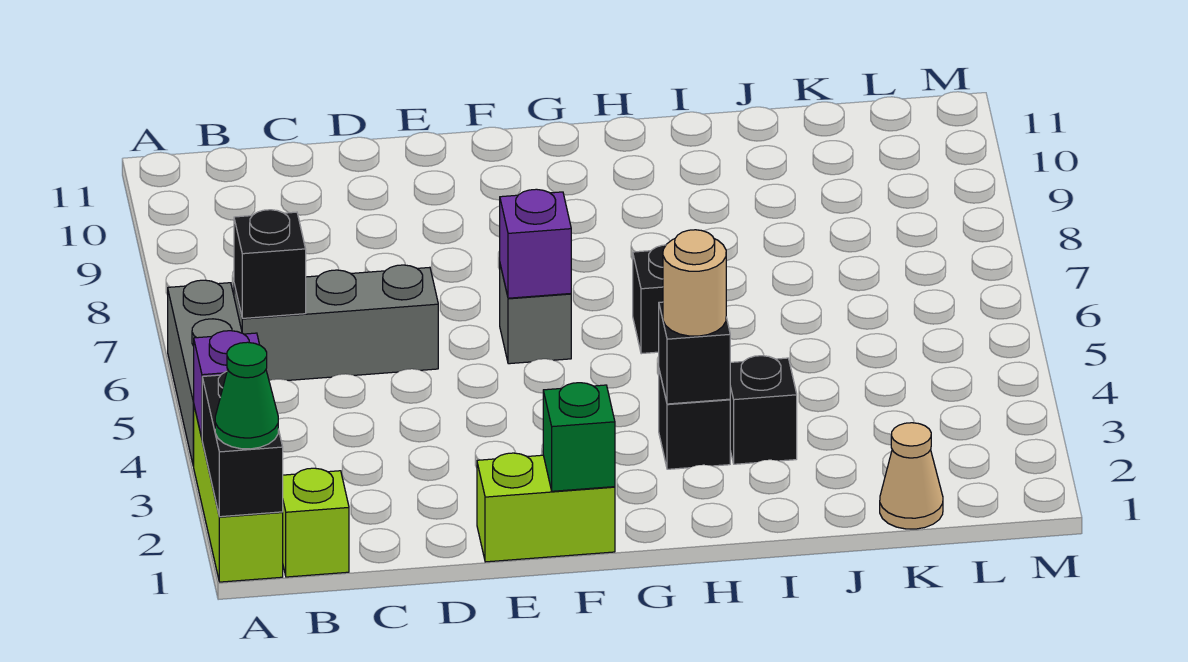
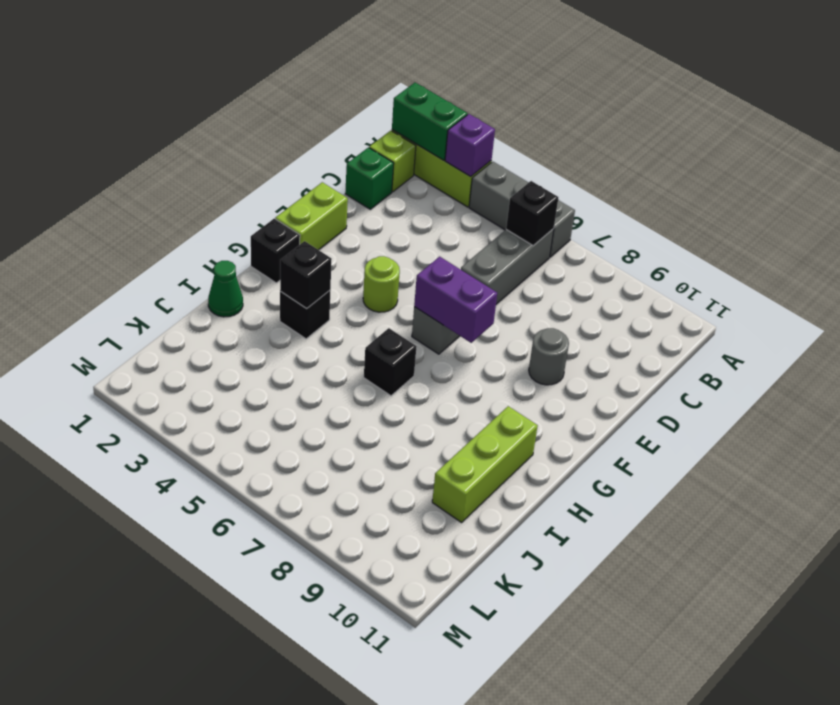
black brick A1:A2 level 2 -> green brick A1:A2 level 2
green cone A1 level 3 -> green cone I1 level 1
none -> grey round brick E9 level 1
green brick F1 level 2 -> green brick C1 level 1
none -> lime round brick F4 level 1
purple brick F6 level 2 -> purple brick F6:F7 level 2
tan round brick H3 level 3 -> none
none -> lime brick H10:J10 level 1
black brick I3 level 1 -> black brick G1 level 1
tan cone K1 level 1 -> none

